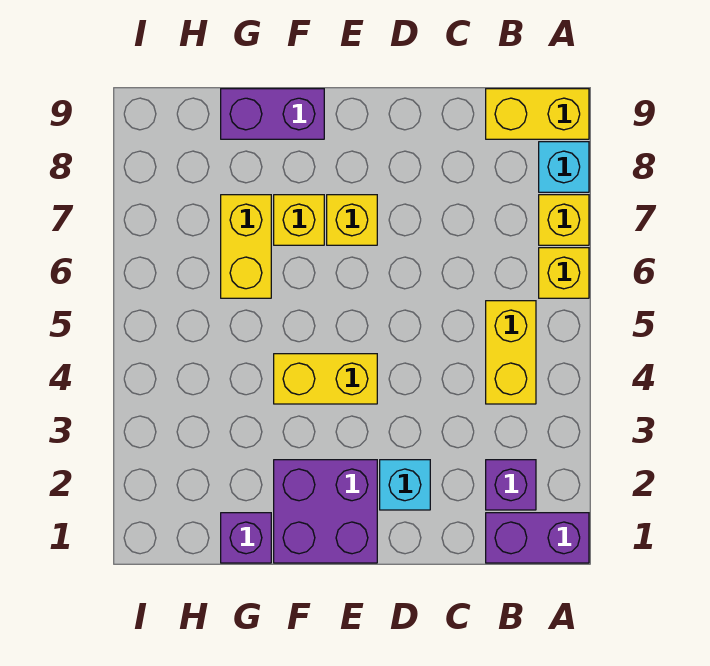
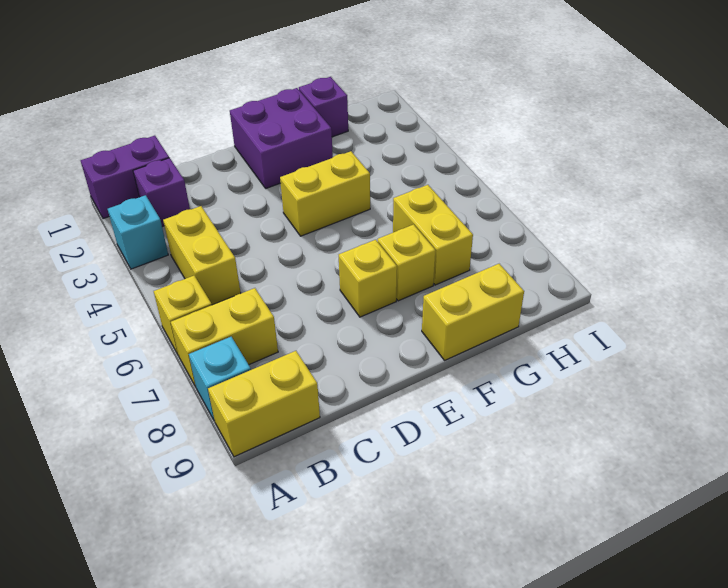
yellow brick A7 level 1 -> yellow brick A7:B7 level 1
cyan brick D2 level 1 -> cyan brick A3 level 1
purple brick F9:G9 level 1 -> yellow brick F9:G9 level 1

